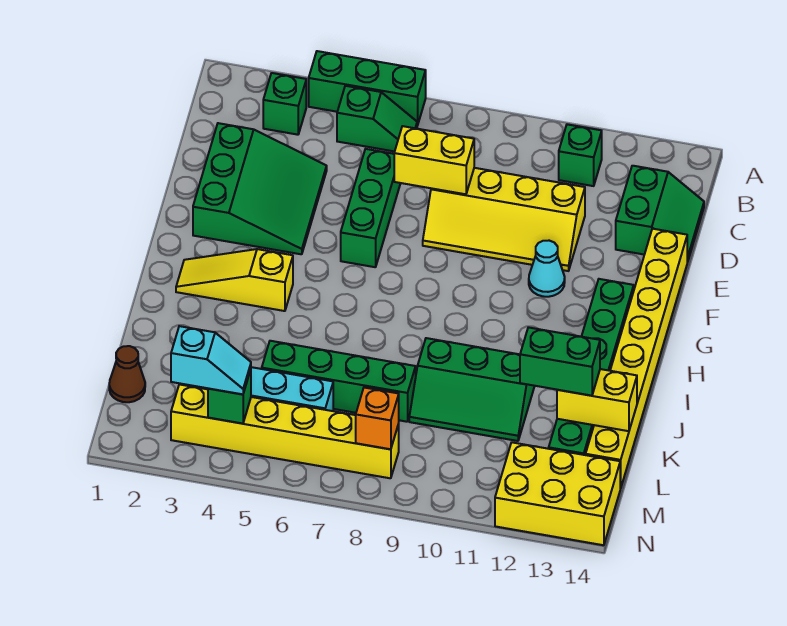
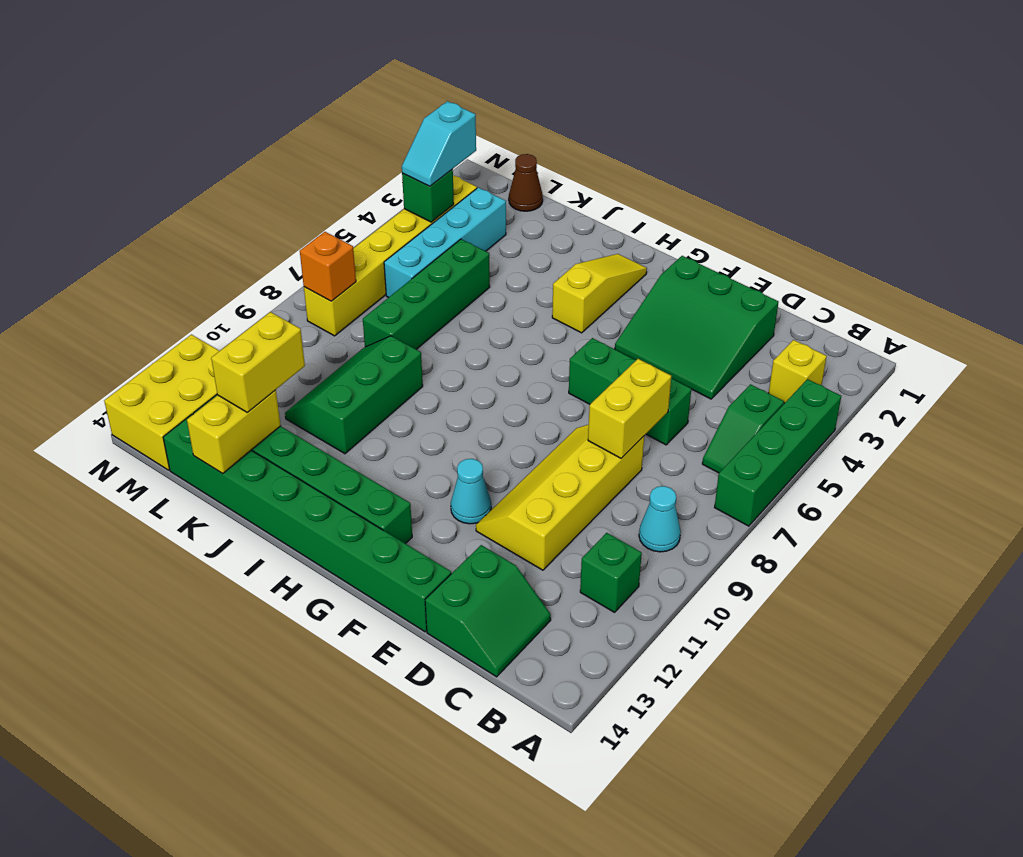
green brick A4:A6 level 1 -> green brick A4:A7 level 1
green brick B3 level 1 -> yellow brick B3 level 1
none -> cyan cone B9 level 1
green slope C13:D14 level 1 top 13 -> green slope C13:D14 level 1 top D
yellow brick E14:L14 level 1 -> green brick E14:L14 level 1
green brick K12:K13 level 3 -> yellow brick K12:K13 level 3

